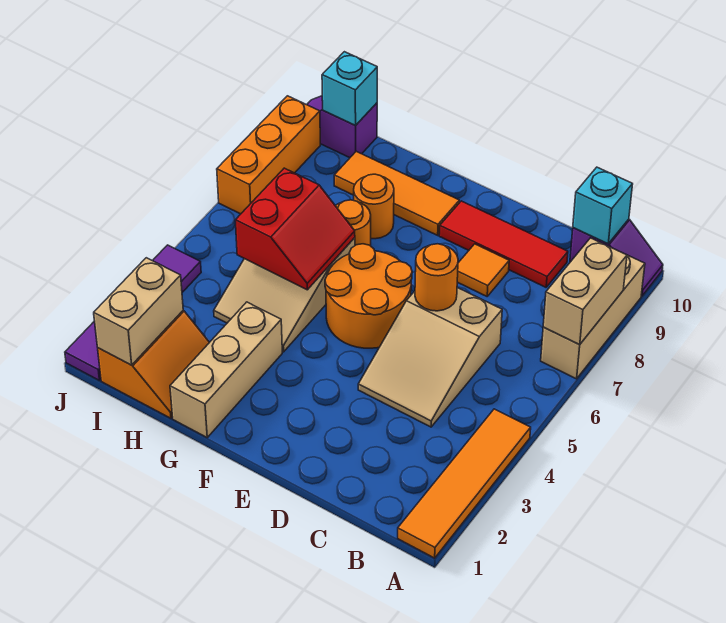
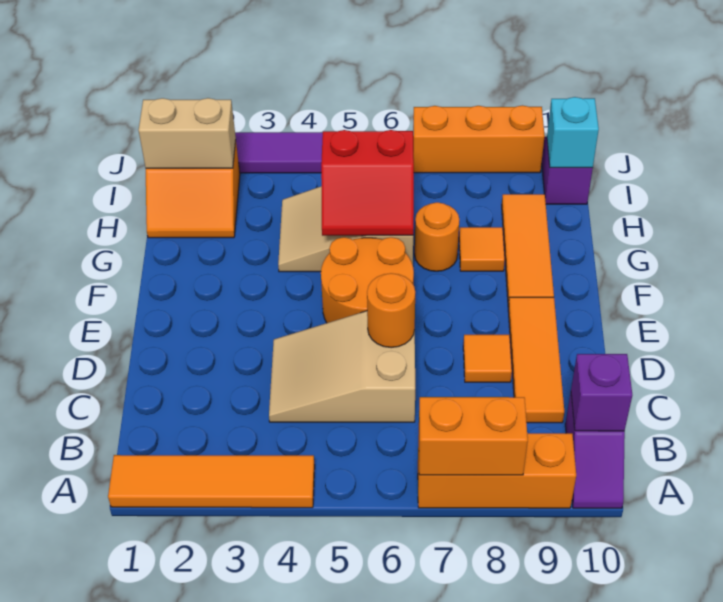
tan brick A7:A9 level 1 -> orange brick A7:A9 level 1
tan brick A7:A8 level 2 -> orange brick A7:A8 level 2
cyan brick B10 level 2 -> purple brick B10 level 2
red tile C9:E9 level 1 -> orange tile C9:E9 level 1
tan brick G1:G3 level 1 -> none
orange round brick G8 level 1 -> orange tile G8 level 1

